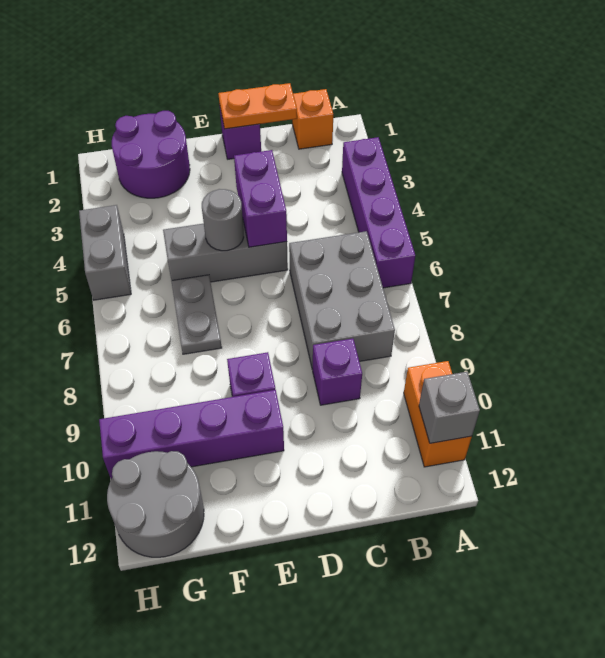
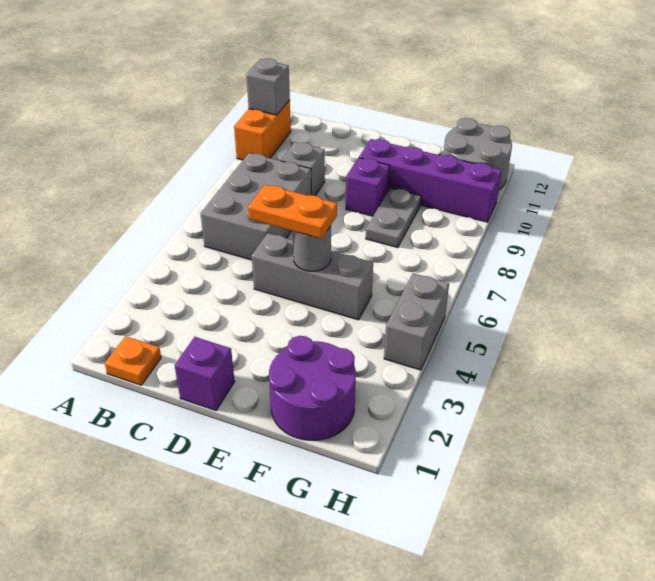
purple brick A3:A6 level 1 -> none
orange brick B1 level 1 -> orange plate B1 level 1
orange plate C1:D1 level 2 -> orange plate D5:E5 level 3
purple brick C9 level 1 -> grey brick C9 level 1
purple brick D4:D5 level 2 -> none
grey plate F6:F7 level 1 -> grey plate F8:F9 level 1

